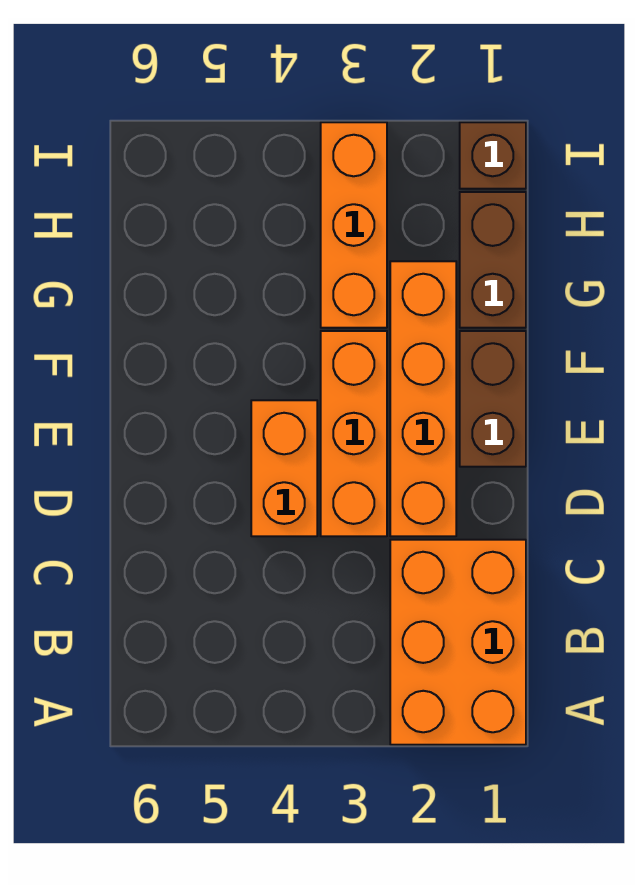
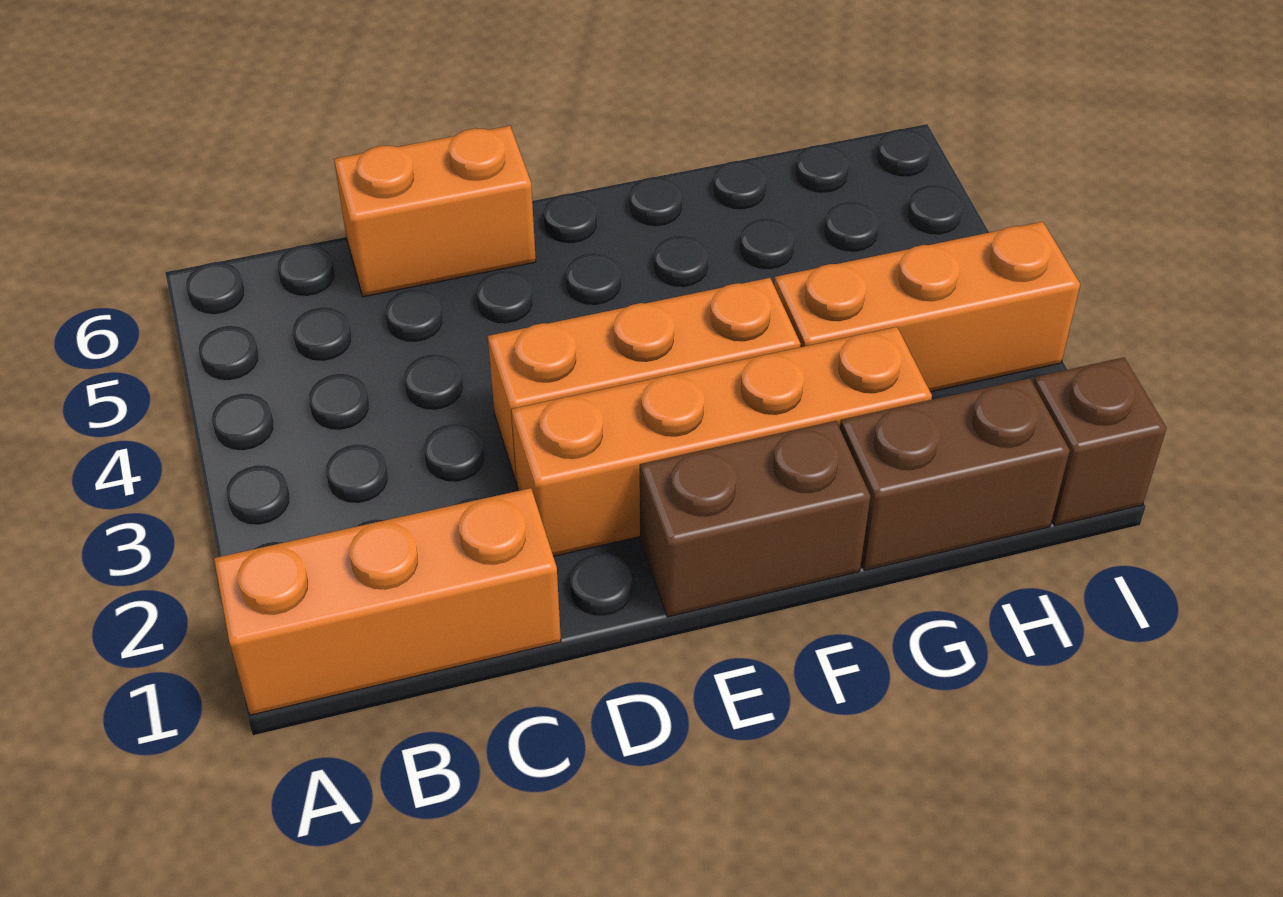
orange brick A1:C2 level 1 -> orange brick A1:C1 level 1
orange brick D4:E4 level 1 -> orange brick C6:D6 level 1

